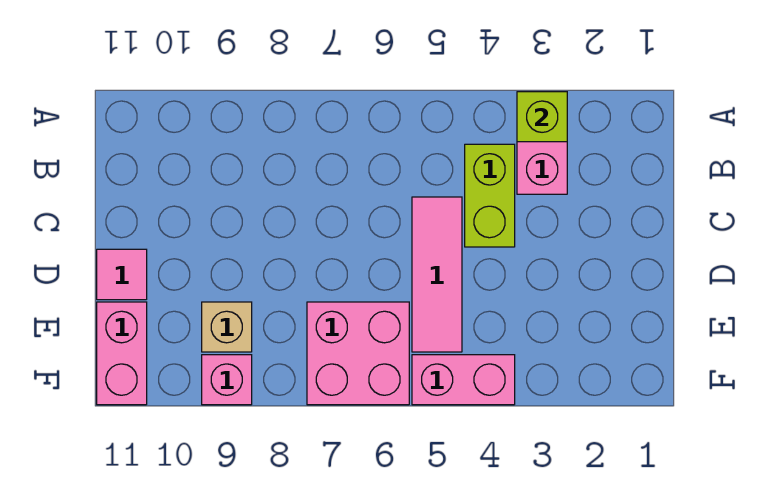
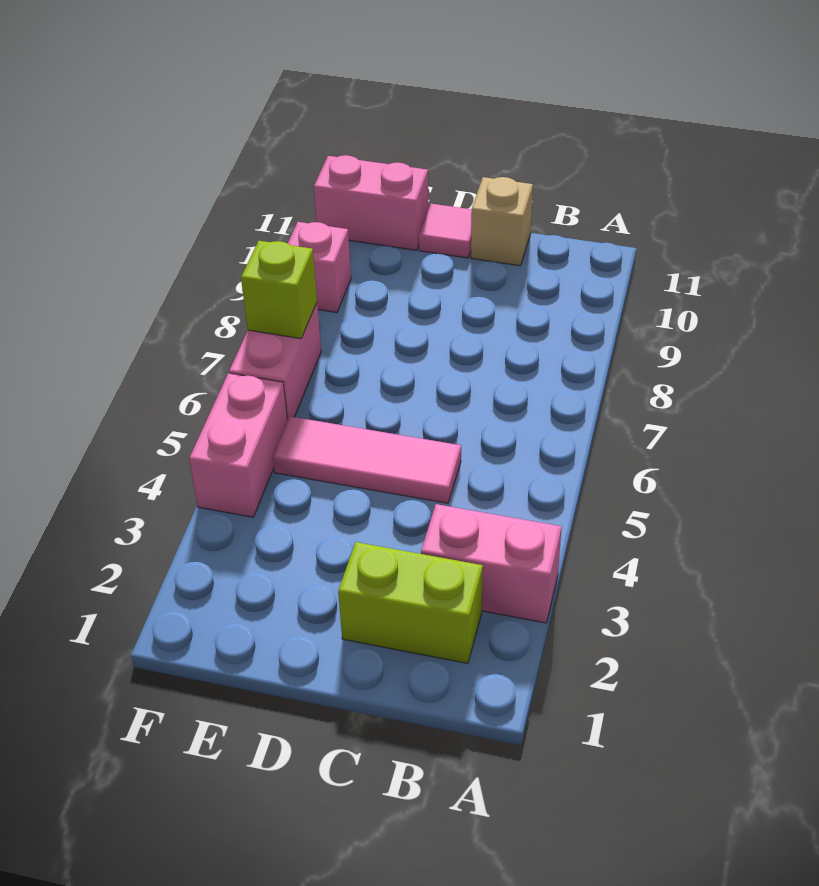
lime brick A3 level 2 -> lime brick F7 level 2
lime brick B4:C4 level 1 -> lime brick B2:C2 level 1
pink brick E6:F7 level 1 -> pink brick F6:F7 level 1
tan brick E9 level 1 -> tan brick C11 level 1

